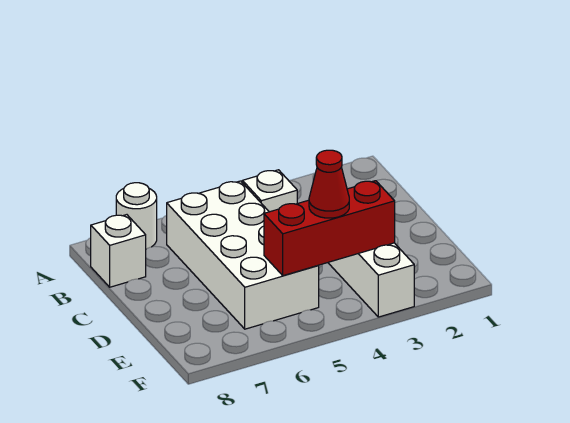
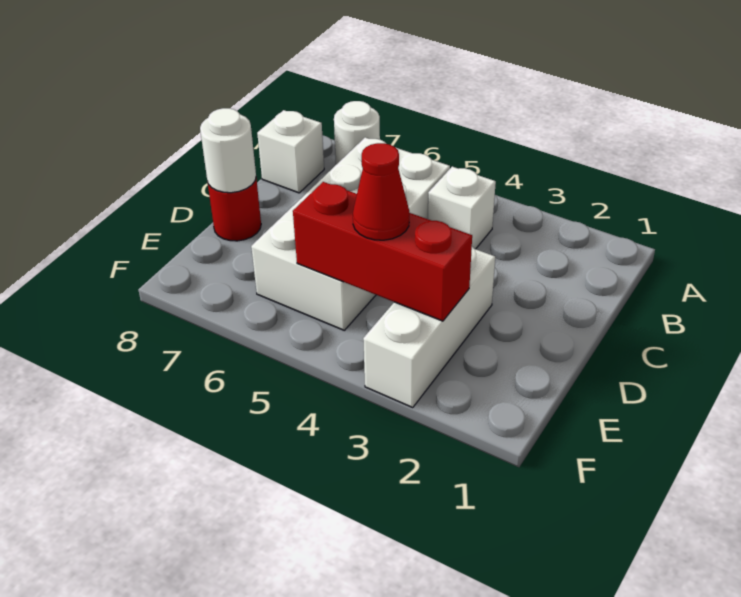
none -> red round brick D8 level 1
none -> white round brick D8 level 2

